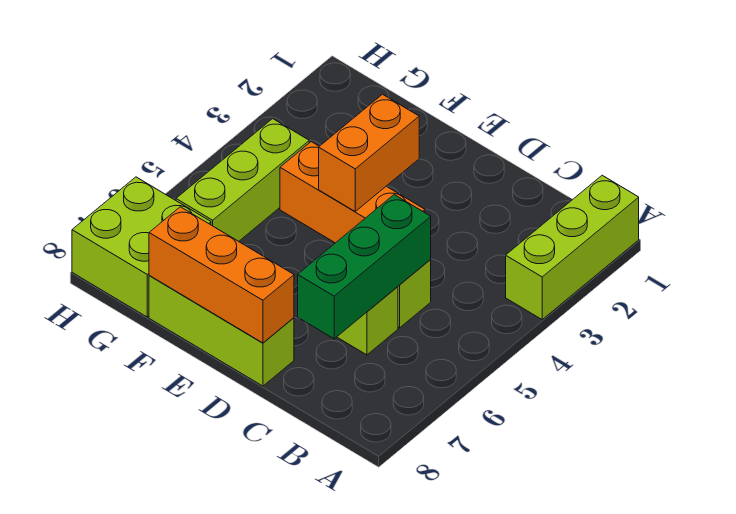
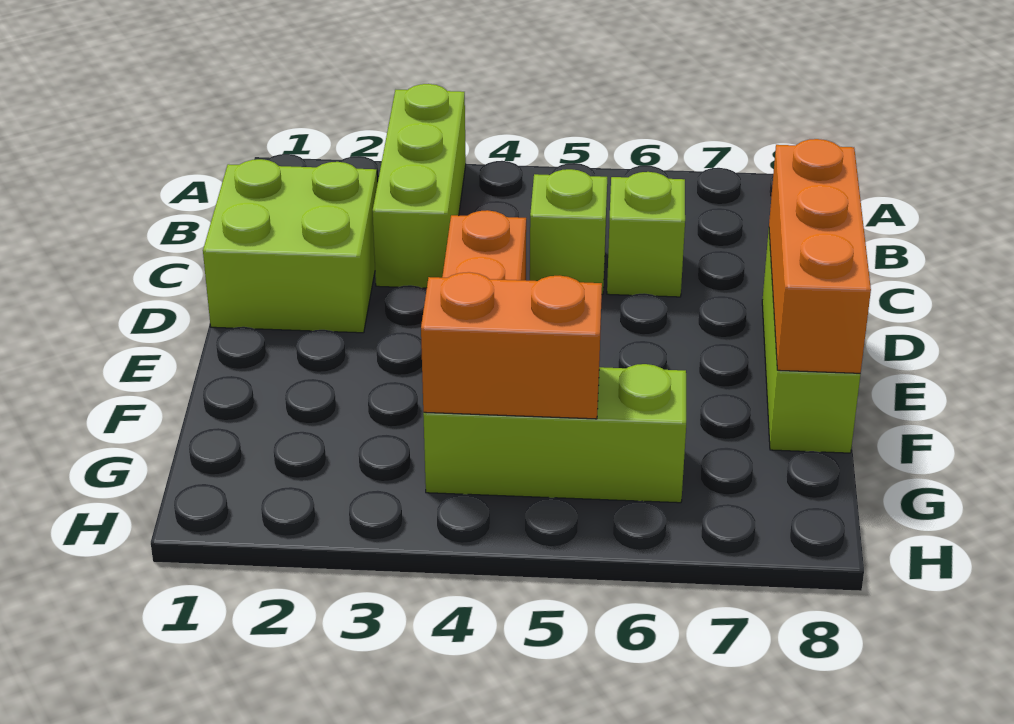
lime brick A1:A3 level 1 -> lime brick A3:C3 level 1
green brick C5:C7 level 2 -> none
orange brick E3:E4 level 2 -> orange brick G4:G5 level 2
lime brick G7:H8 level 1 -> lime brick C1:D2 level 1

